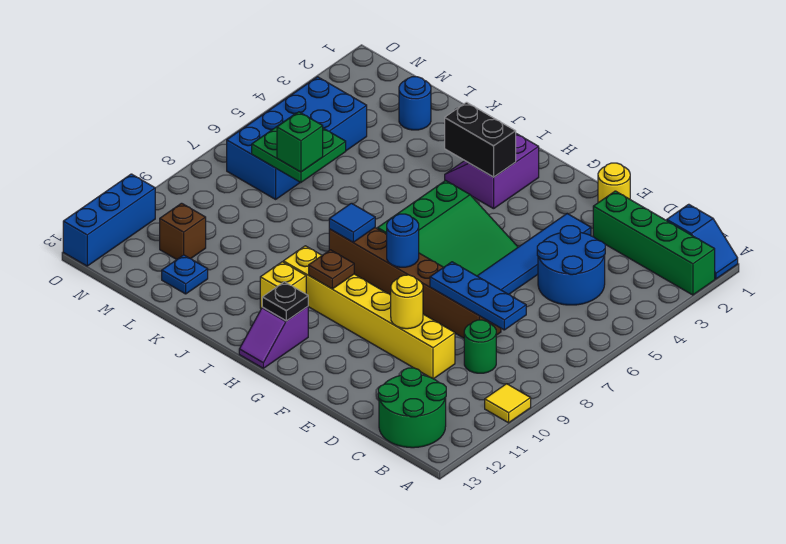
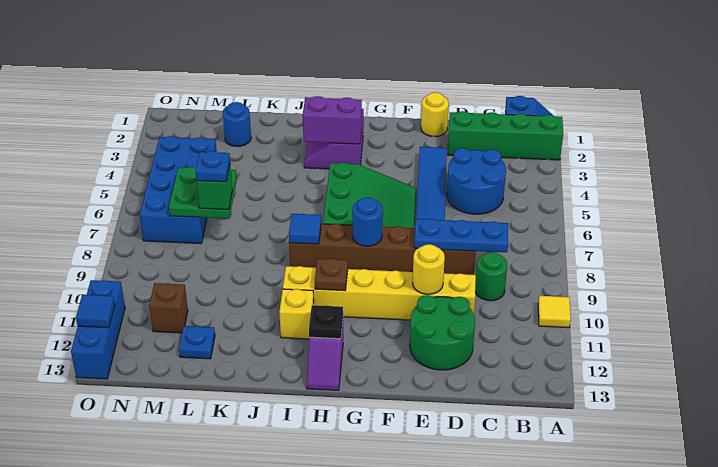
green round brick B12:C13 level 1 -> green round brick D11:E12 level 1
black brick H3:I3 level 2 -> purple brick H3:I3 level 2
none -> blue plate L7 level 4
none -> blue tile O12 level 2

